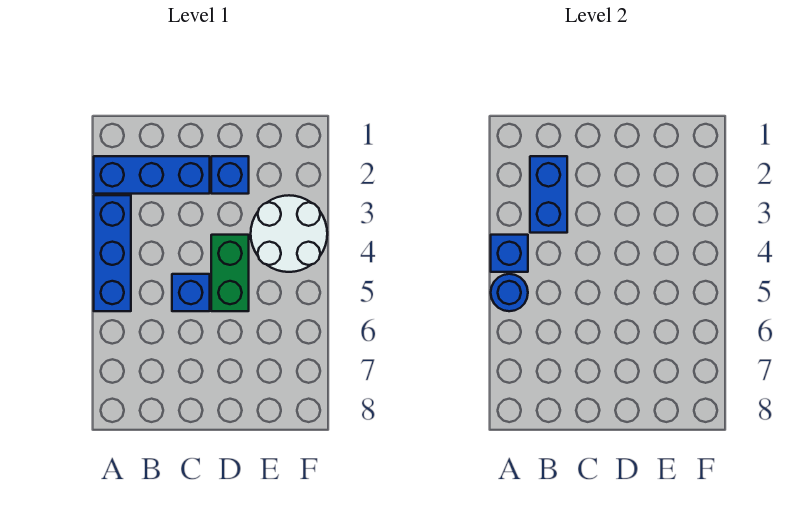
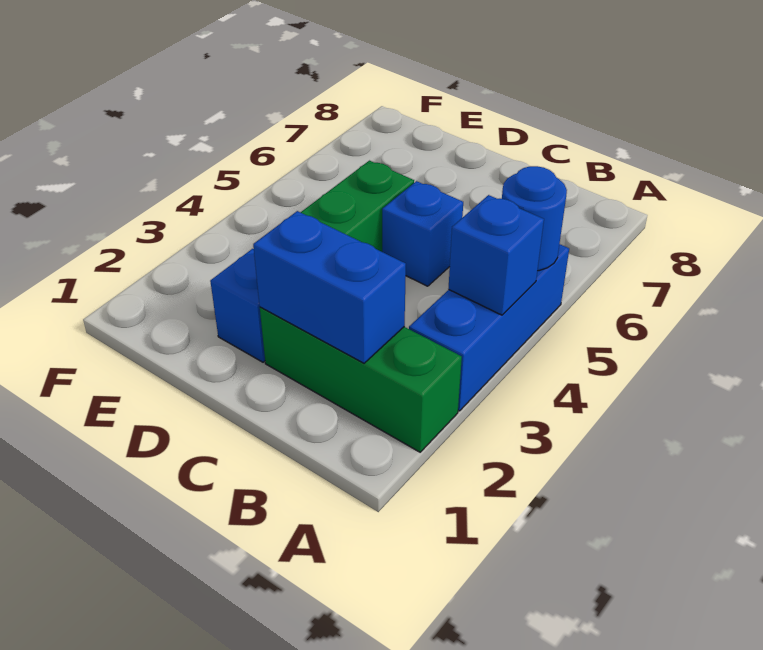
blue brick A2:C2 level 1 -> green brick A2:C2 level 1
blue brick B2:B3 level 2 -> blue brick B2:C2 level 2
white round brick E3:F4 level 1 -> none

